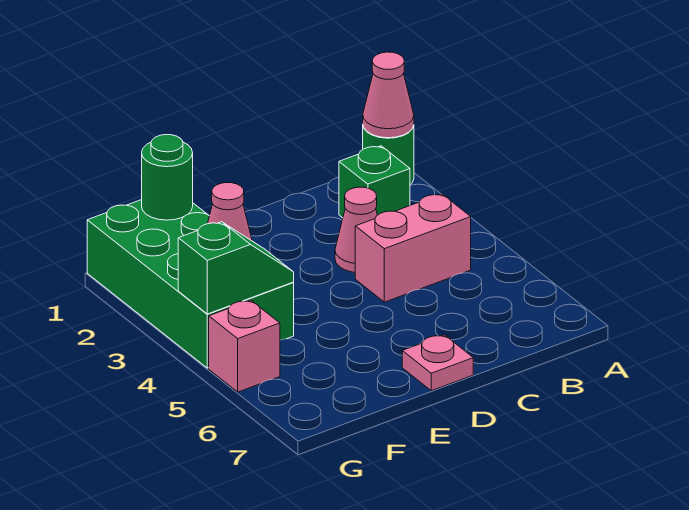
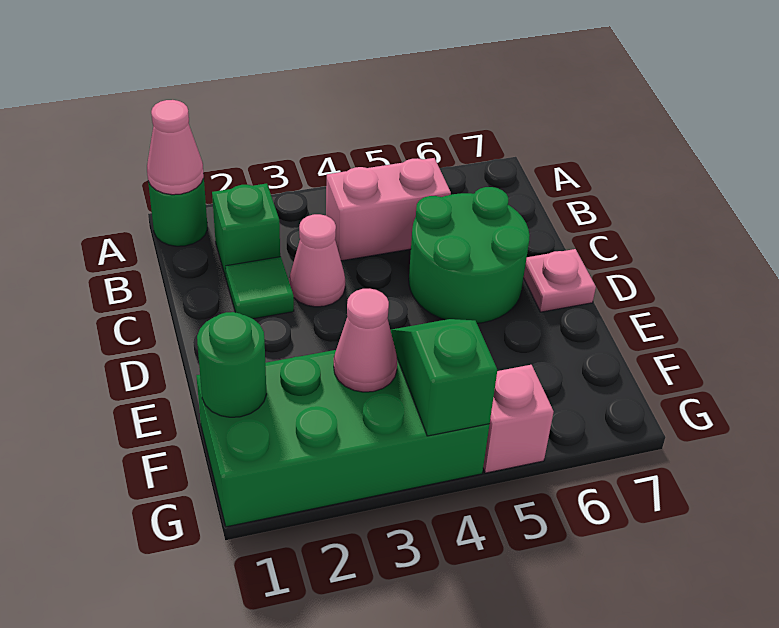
pink brick B4:C4 level 1 -> pink brick B4:B5 level 1
none -> green tile C2 level 1
none -> green round brick C5:D6 level 1

